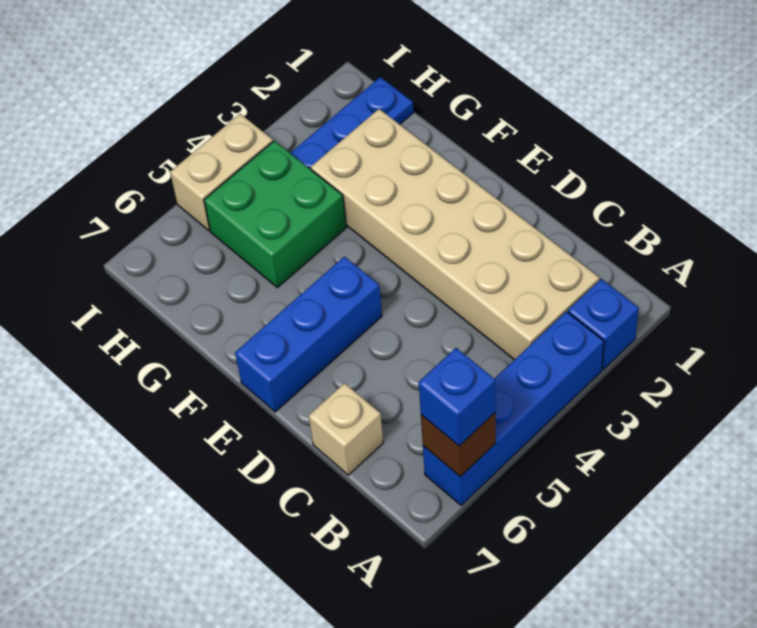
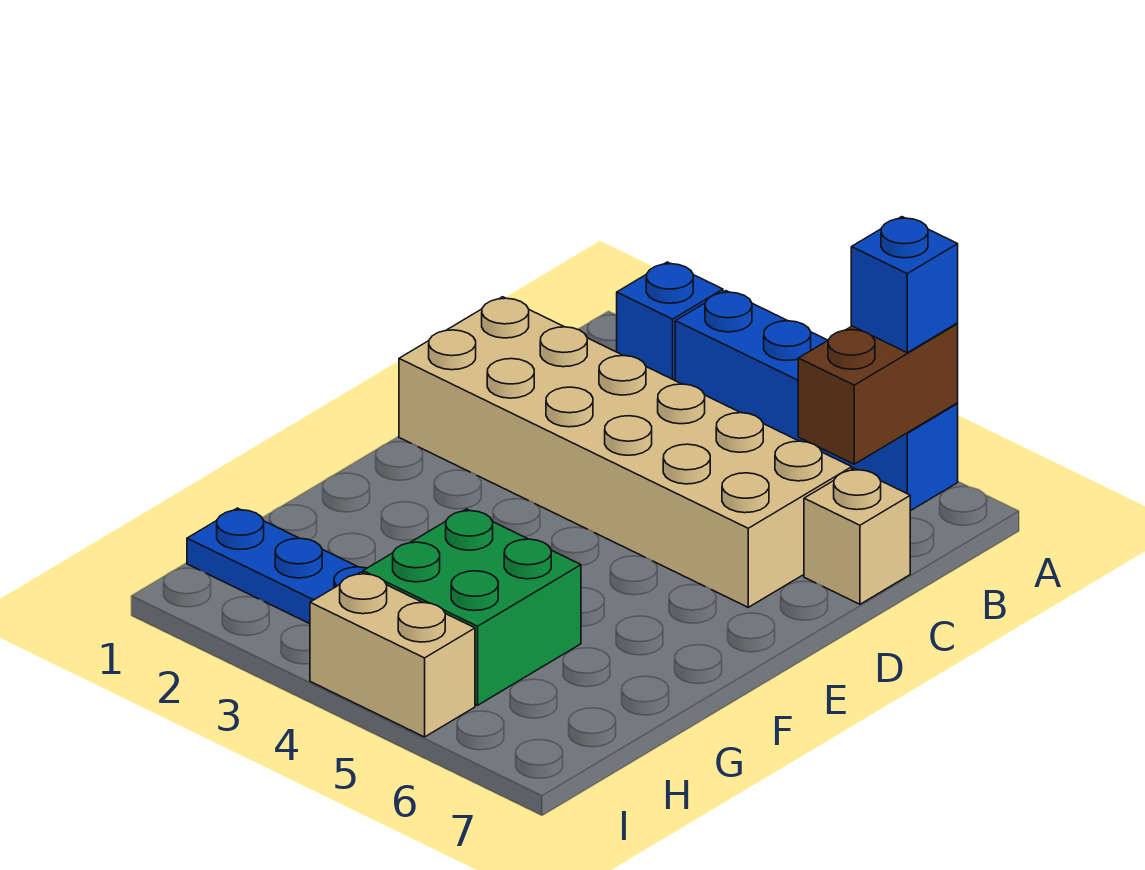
brown brick A6 level 2 -> brown brick A6:B6 level 2
tan brick B2:G3 level 1 -> tan brick C1:D6 level 1
blue brick E5:E7 level 1 -> none

